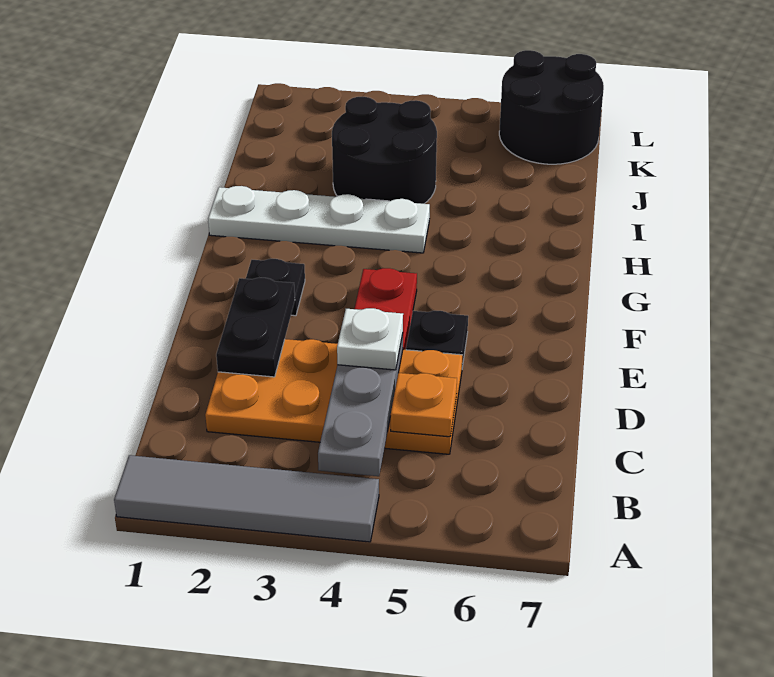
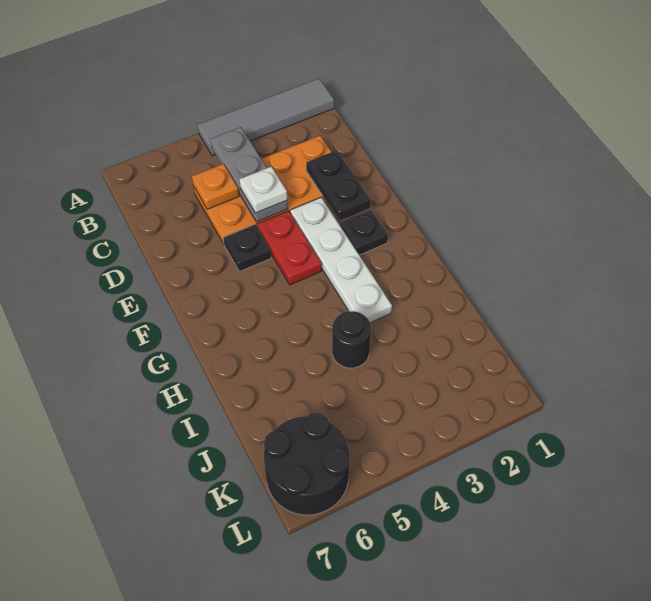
white plate H1:H4 level 1 -> white plate E3:H3 level 1
black round brick I3:J4 level 1 -> black round brick I4 level 1

